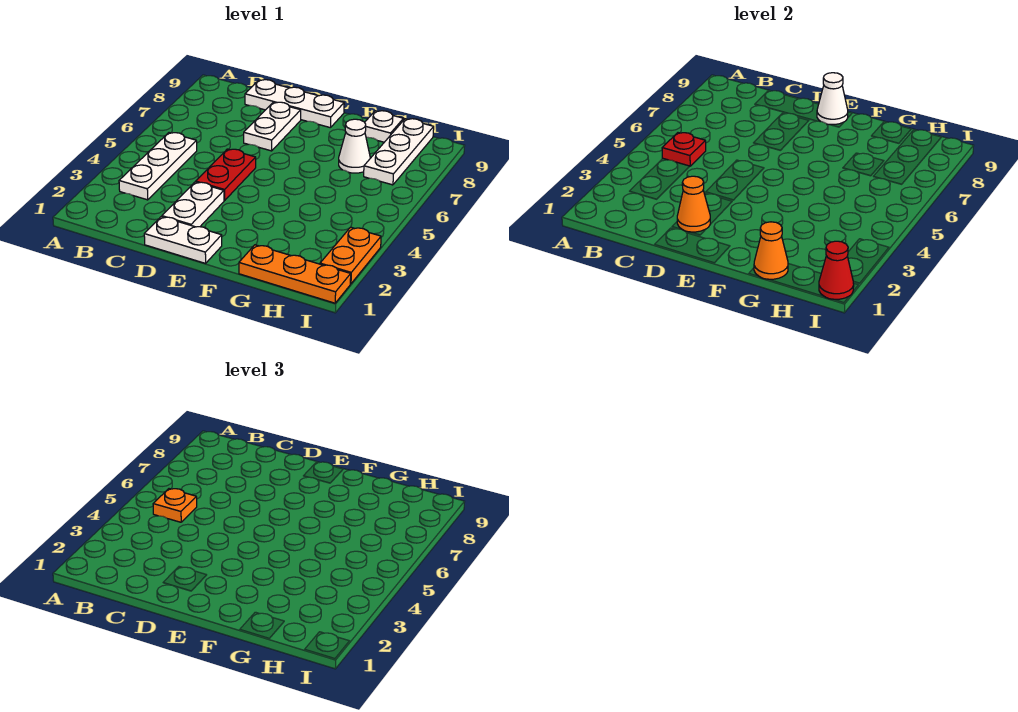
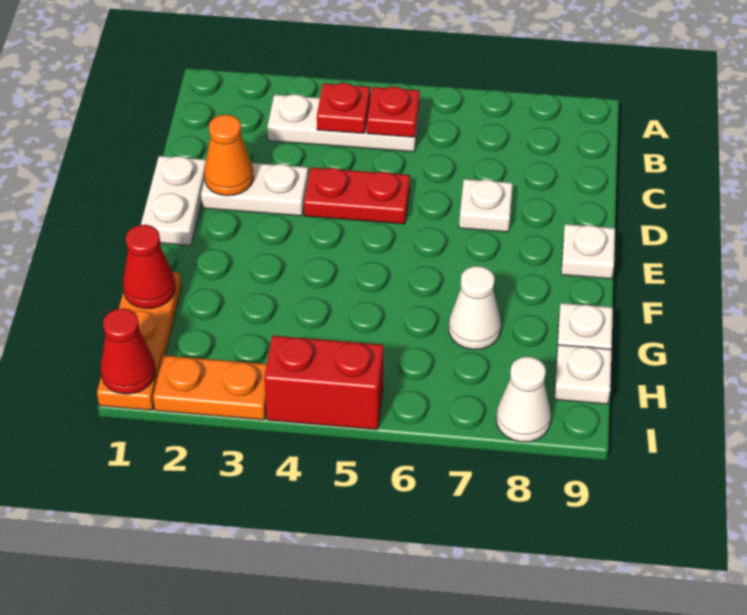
none -> red plate B4 level 2
orange plate B5 level 3 -> none
white plate C9:E9 level 1 -> white plate E9 level 1
white plate D7:D8 level 1 -> white plate D7 level 1
white cone E9 level 2 -> white cone I8 level 1
orange cone G1 level 2 -> red cone G1 level 2
white plate H7:H9 level 1 -> white plate H9 level 1
none -> red brick I4:I5 level 1

